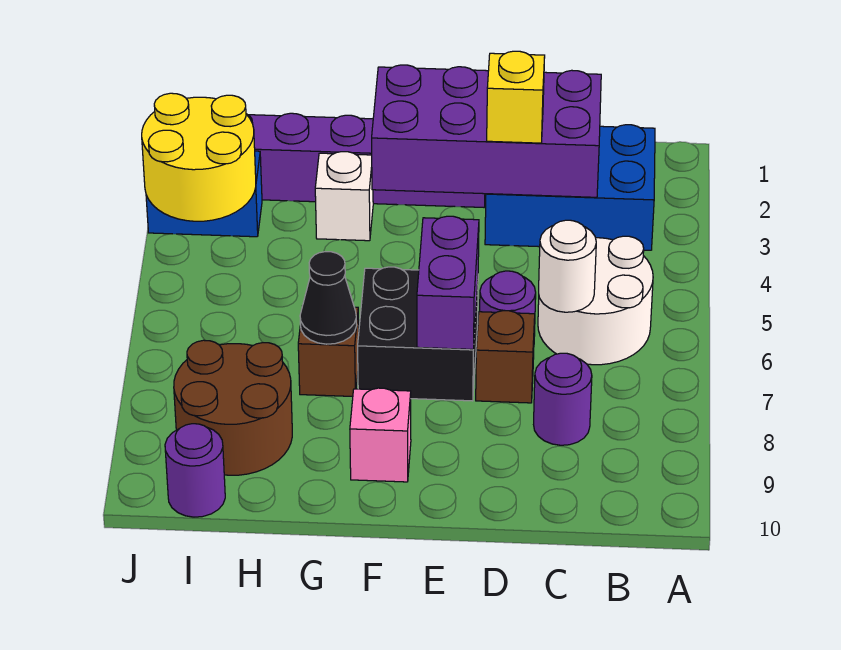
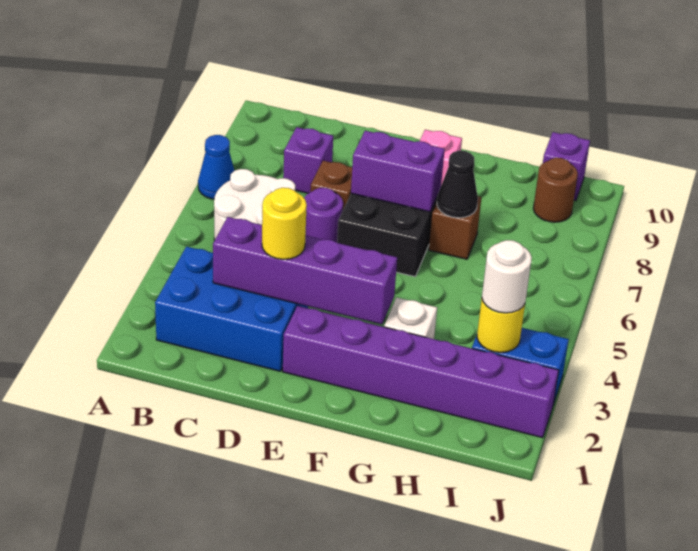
none -> blue cone A7 level 1
purple brick C2:F3 level 2 -> purple brick C3:F3 level 2
white round brick C6 level 2 -> white round brick I3 level 3
purple round brick C8 level 1 -> purple brick C8 level 1
yellow brick D3 level 3 -> yellow round brick D3 level 3
purple brick E6:E7 level 2 -> purple brick E7:F7 level 2
brown round brick H8:I9 level 1 -> brown round brick I9 level 1
yellow round brick I3:J4 level 2 -> yellow round brick I3 level 2
purple round brick I10 level 1 -> purple brick I10 level 1

